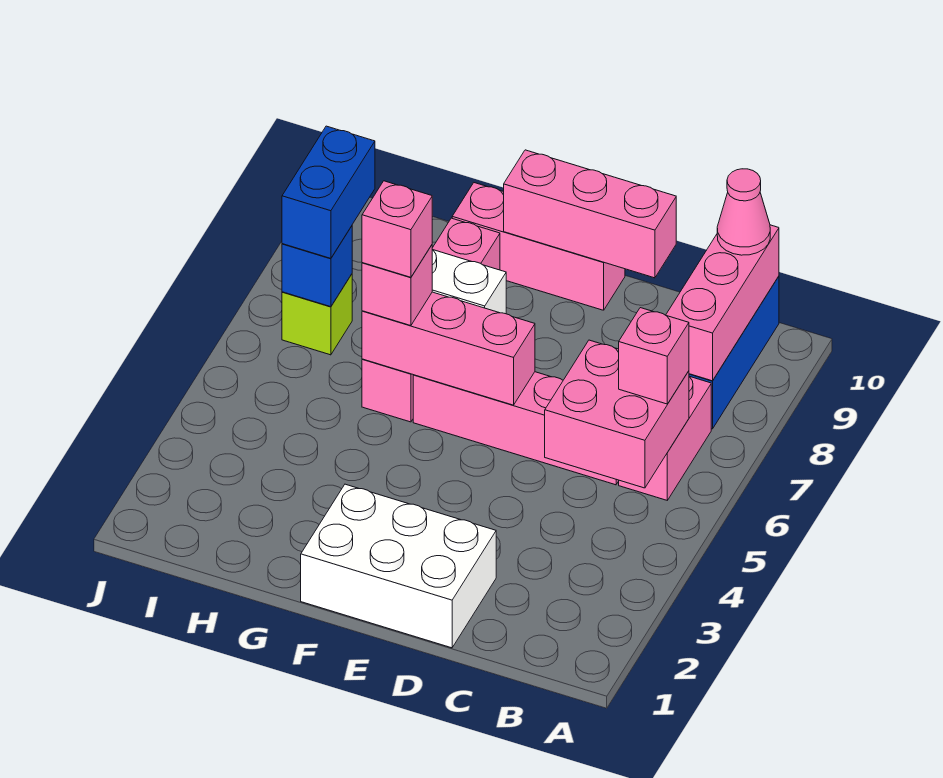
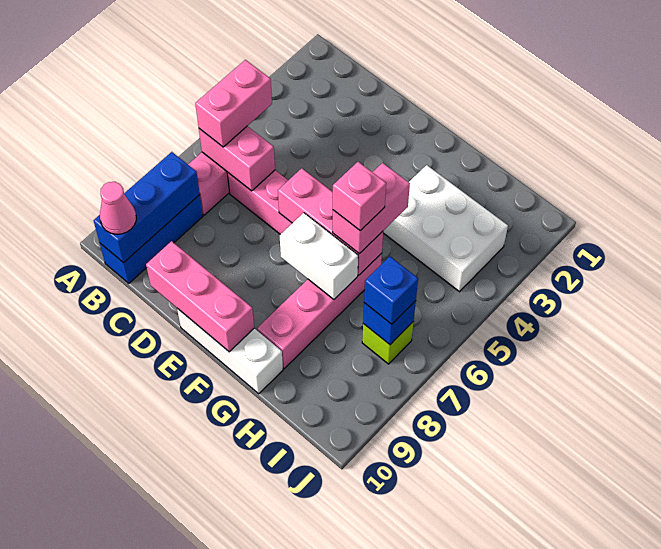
pink brick B5:C6 level 2 -> pink brick B6:C6 level 2
pink brick B6 level 3 -> pink brick B5:B6 level 3
pink brick B8:B10 level 2 -> blue brick B8:B10 level 2
white brick D1:F2 level 1 -> white brick G3:I4 level 1
pink brick E10:G10 level 1 -> white brick E10:G10 level 1
pink brick G6 level 3 -> pink brick G5:G6 level 3
blue brick I7:I8 level 3 -> blue brick I7 level 3

